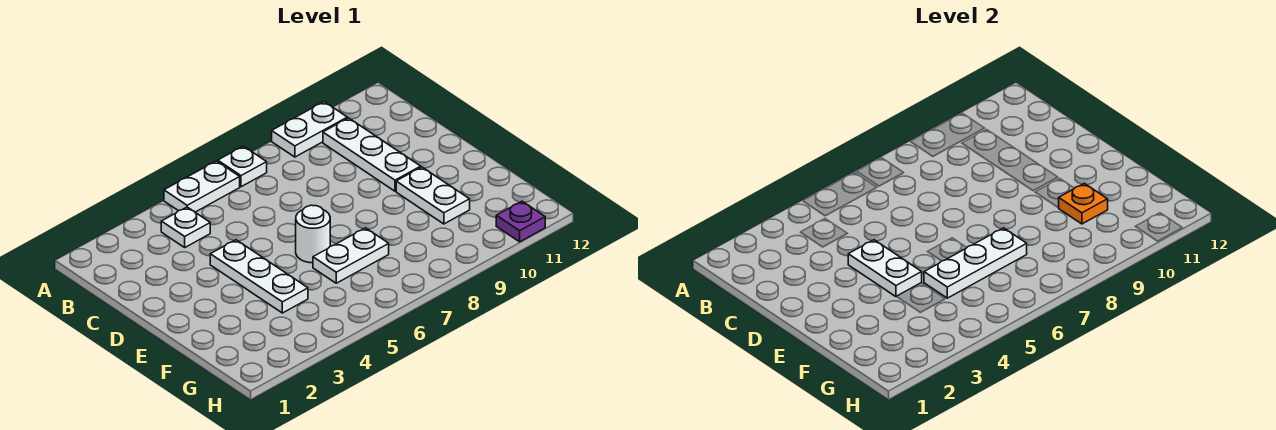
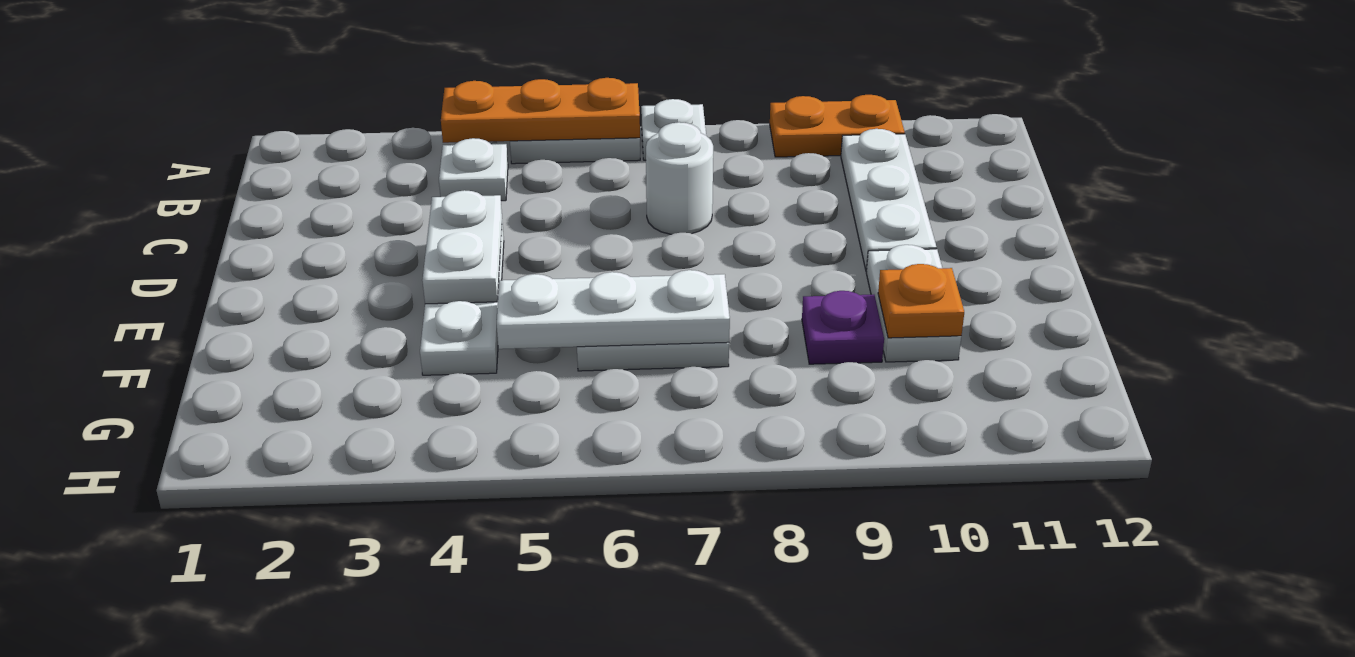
none -> orange plate A4:A6 level 2
white plate A9:A10 level 1 -> orange plate A9:A10 level 1
white round brick E6 level 1 -> white round brick C7 level 1
purple plate H11 level 1 -> purple plate F9 level 1

